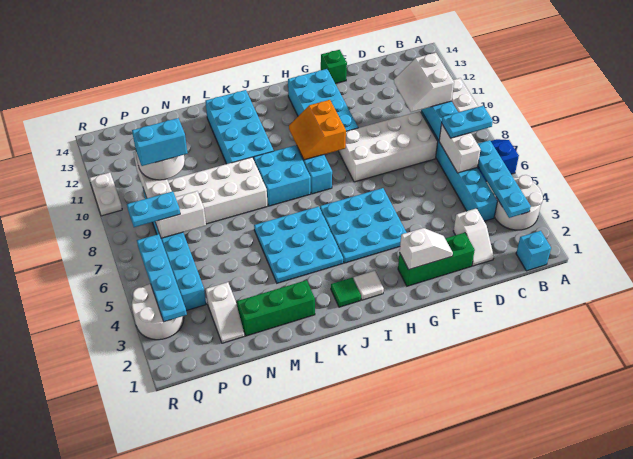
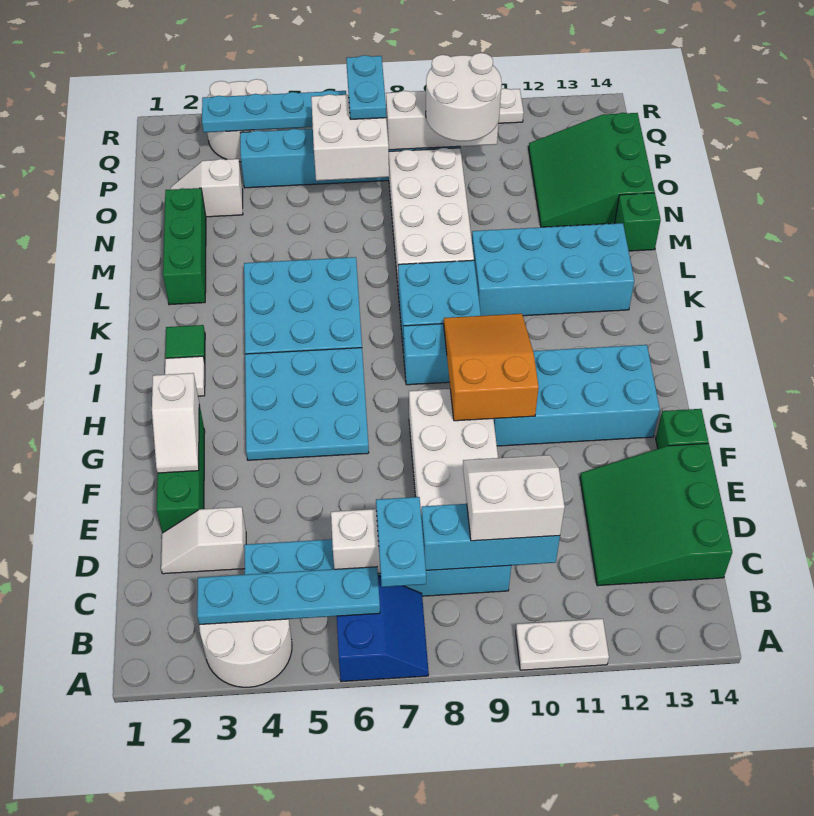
cyan brick B1 level 1 -> none
none -> green slope C12:E14 level 1 top 14
orange slope H9:I10 level 2 top H -> orange slope G9:I10 level 2 top G
none -> green brick M14 level 1
none -> green slope N12:P14 level 1 top 14
white brick O7:P7 level 2 -> white brick O6:P7 level 2
cyan brick O9:P9 level 4 -> none

